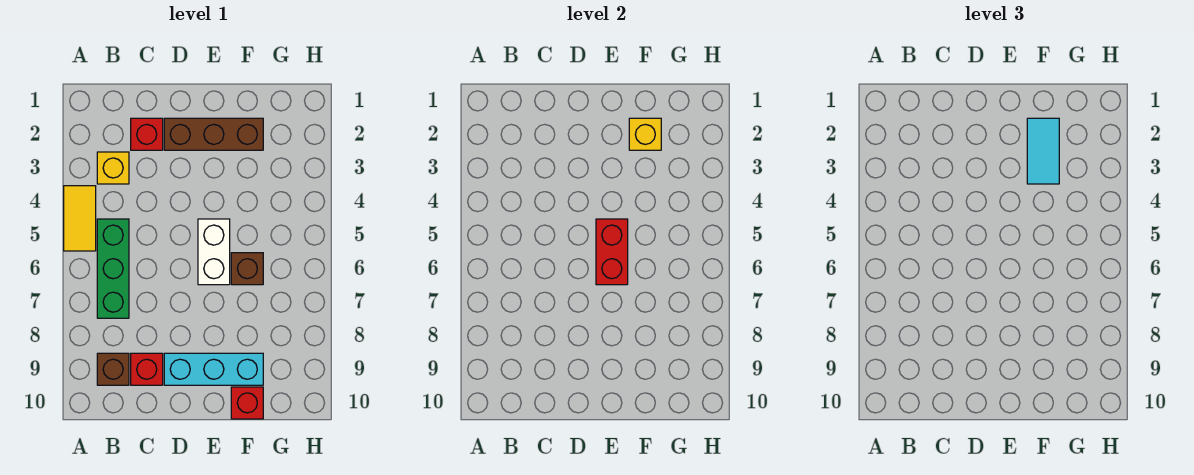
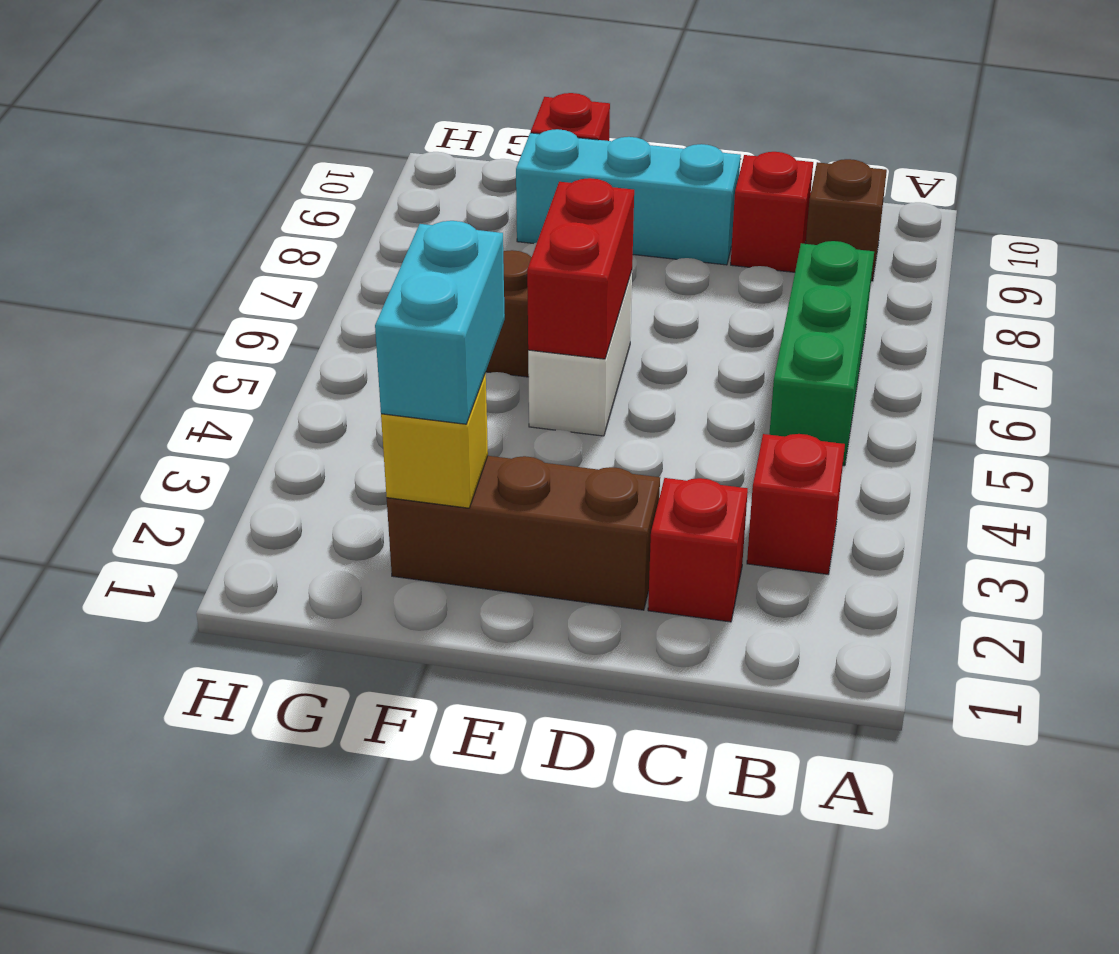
yellow tile A4:A5 level 1 -> none
yellow brick B3 level 1 -> red brick B3 level 1
cyan tile F2:F3 level 3 -> cyan brick F2:F3 level 3

